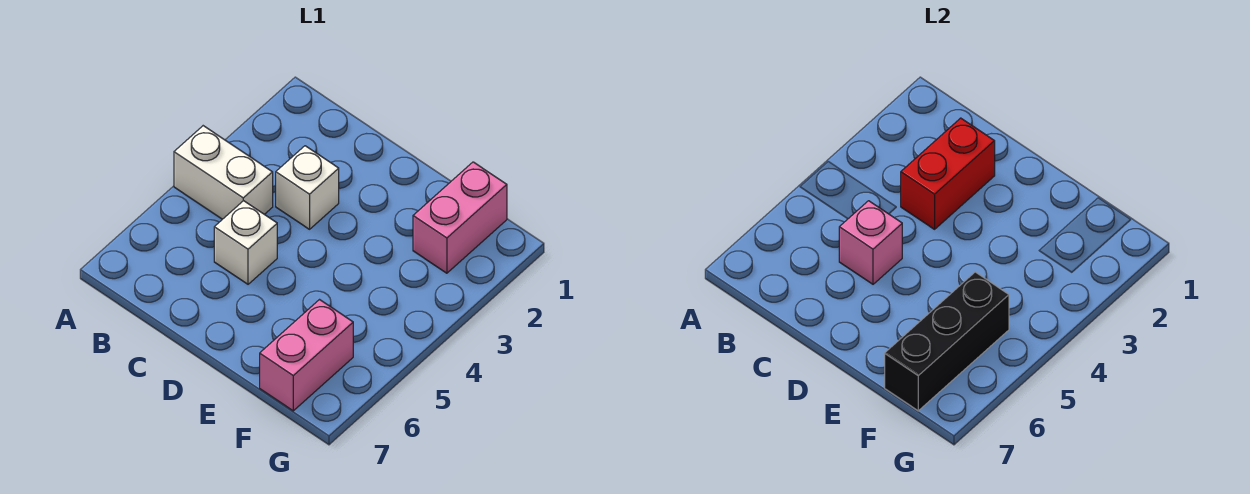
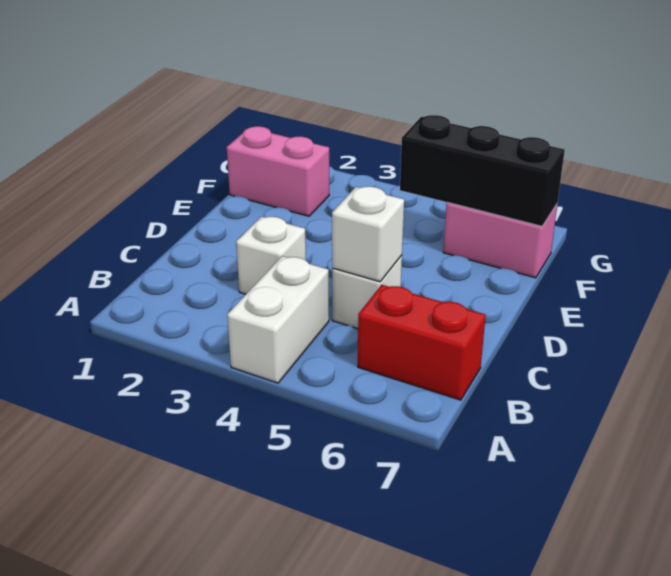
red brick C2:C3 level 2 -> red brick B6:B7 level 1
pink brick C5 level 2 -> white brick C5 level 2

